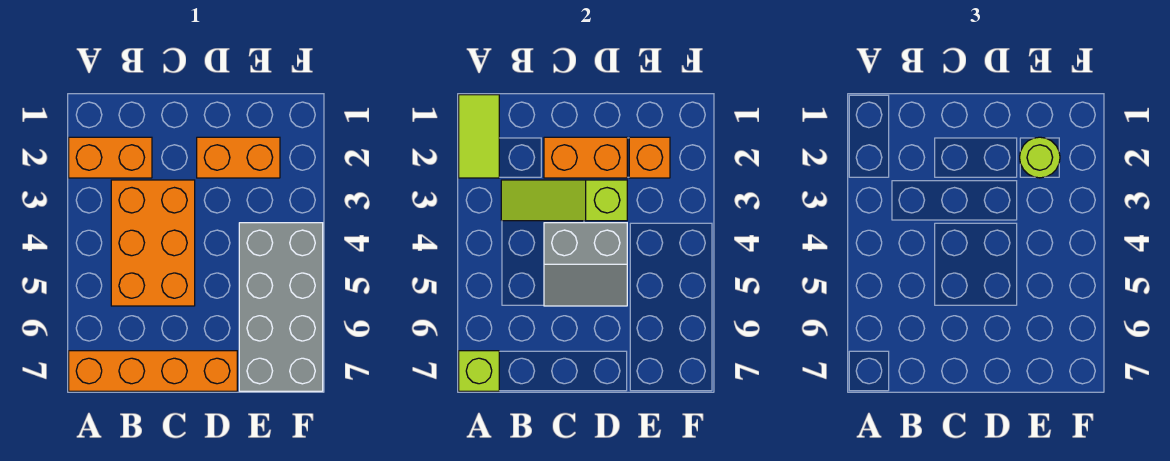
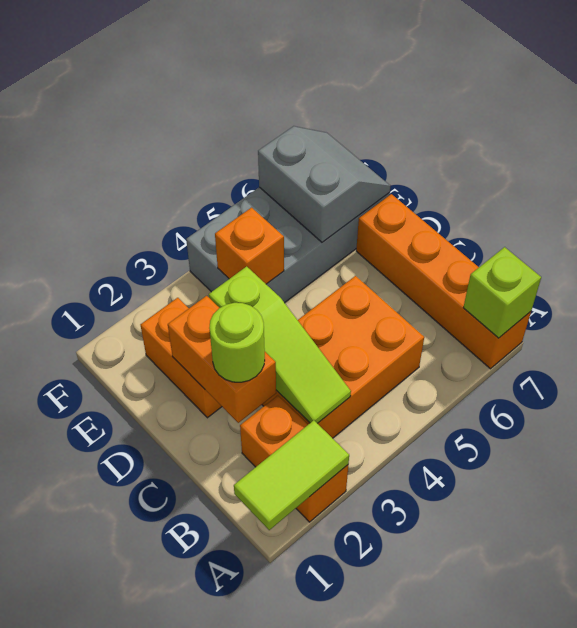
grey slope C4:D5 level 2 top 4 -> grey slope E6:F7 level 2 top 6
orange brick E2 level 2 -> orange brick E4 level 2
lime round brick E2 level 3 -> lime round brick C2 level 3

